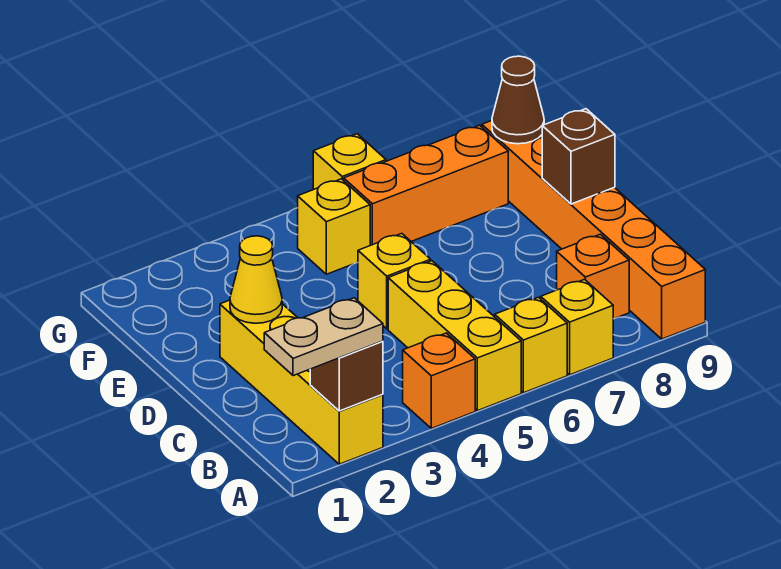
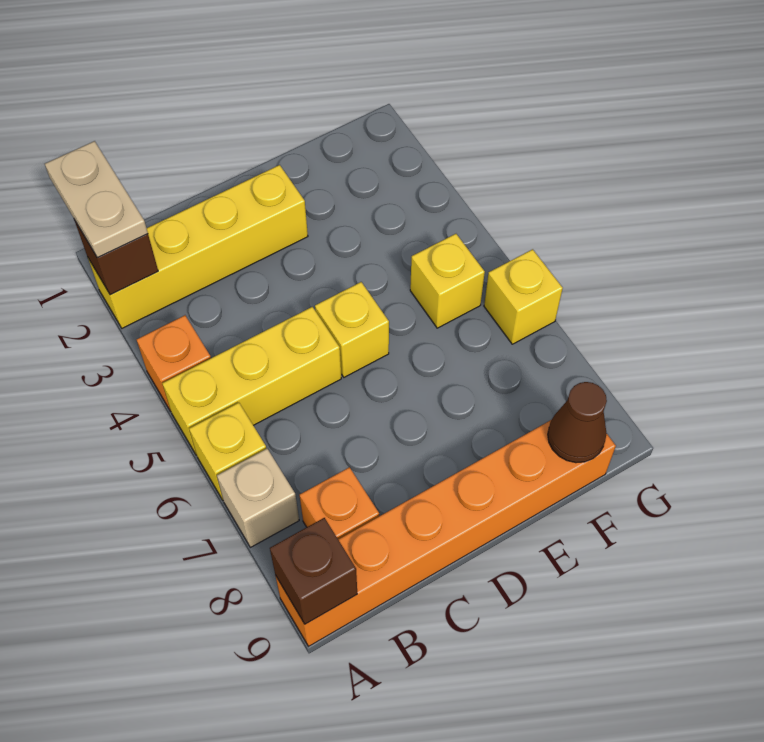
yellow brick A7 level 1 -> tan brick A7 level 1
yellow cone D2 level 2 -> none
brown brick D9 level 2 -> brown brick A9 level 2
orange brick F6:F8 level 1 -> none

